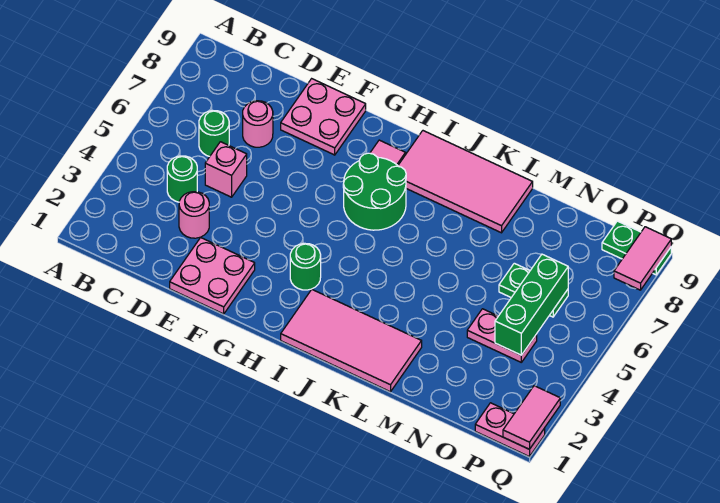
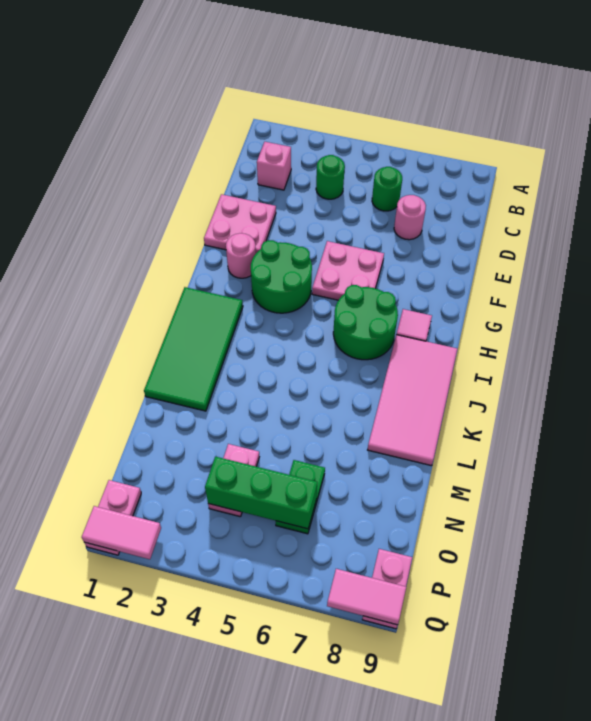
pink round brick D3 level 1 -> pink round brick G2 level 1
pink brick D5 level 1 -> pink brick C2 level 1
pink plate E8:F9 level 1 -> pink plate F5:G6 level 1
green round brick H3 level 1 -> green round brick G3:H4 level 1
pink tile I1:L2 level 1 -> green tile I1:L2 level 1
green plate P9:Q9 level 1 -> pink plate P9:Q9 level 1

